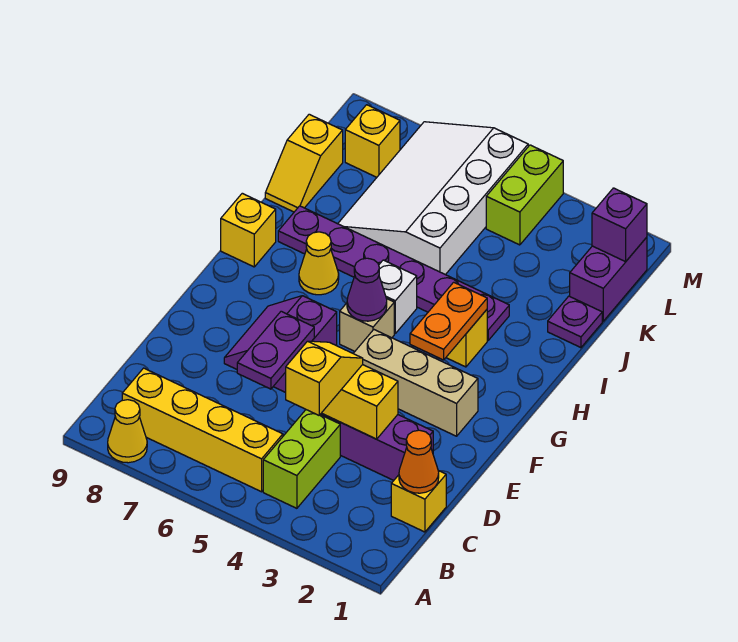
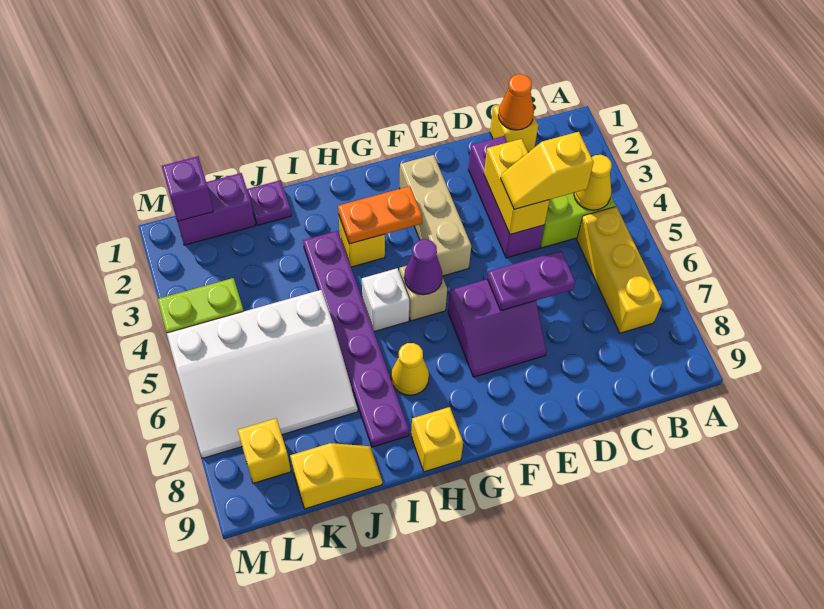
yellow cone A8 level 1 -> yellow cone B4 level 2
yellow brick B5:B8 level 1 -> yellow brick B5:B7 level 1

